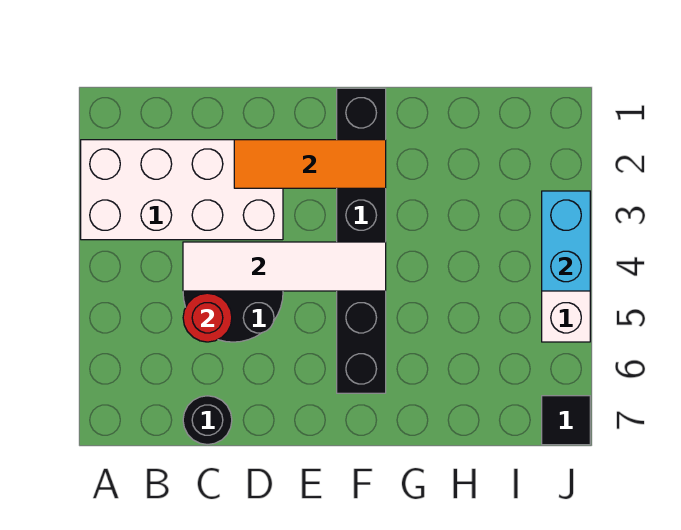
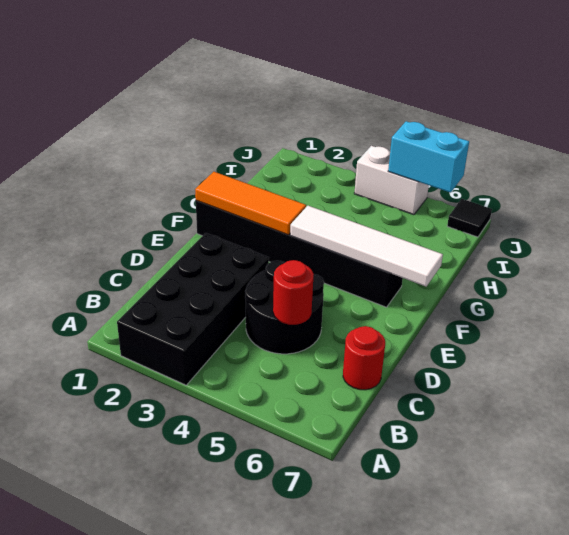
white brick A2:D3 level 1 -> black brick A2:D3 level 1
white tile C4:F4 level 2 -> white tile F4:F7 level 2
black round brick C7 level 1 -> red round brick C7 level 1
orange tile D2:F2 level 2 -> orange tile F1:F3 level 2
cyan brick J3:J4 level 2 -> cyan brick J5:J6 level 2

